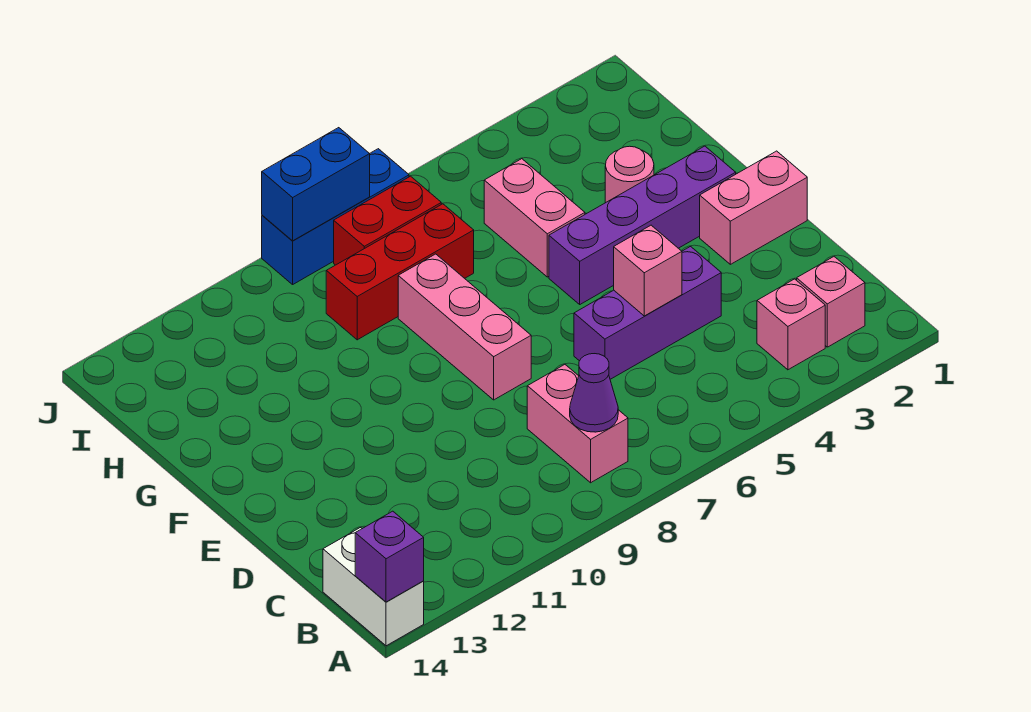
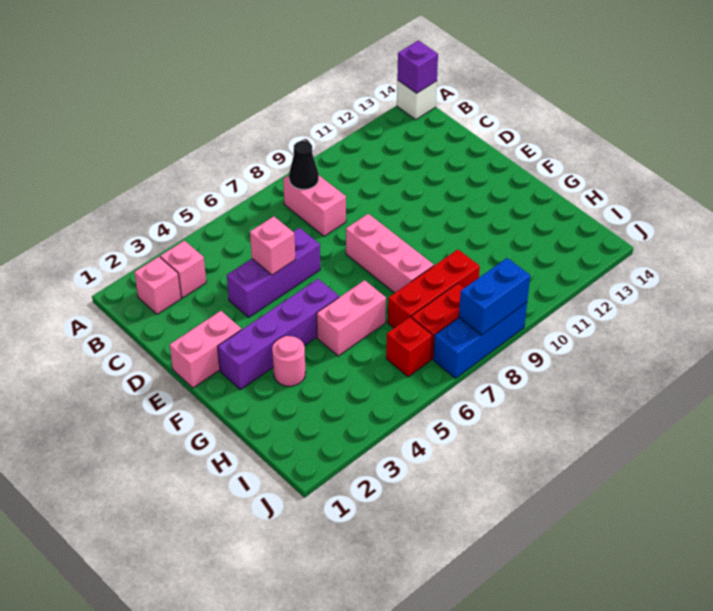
white brick A14:B14 level 1 -> white brick A14 level 1
purple cone B8 level 2 -> black cone B8 level 2
pink brick G5:H5 level 1 -> pink brick G5:G6 level 1
none -> red brick I6 level 1

